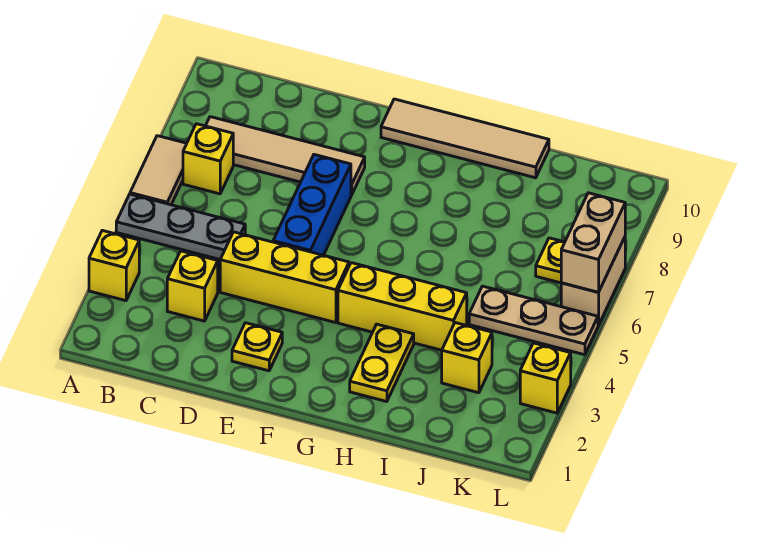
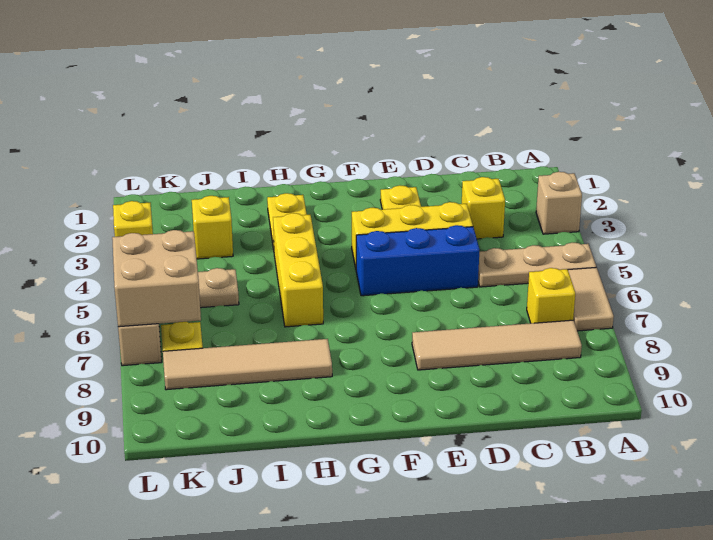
yellow brick A3 level 1 -> tan brick A3 level 1
grey plate A5:C5 level 1 -> tan plate A5:C5 level 1
blue brick E5:E7 level 1 -> blue brick D5:F5 level 1
tan tile F10:I10 level 1 -> tan tile H8:K8 level 1
yellow brick G4:I4 level 1 -> yellow brick H4:H6 level 1
tan brick L6:L7 level 2 -> tan brick K6:L7 level 2

